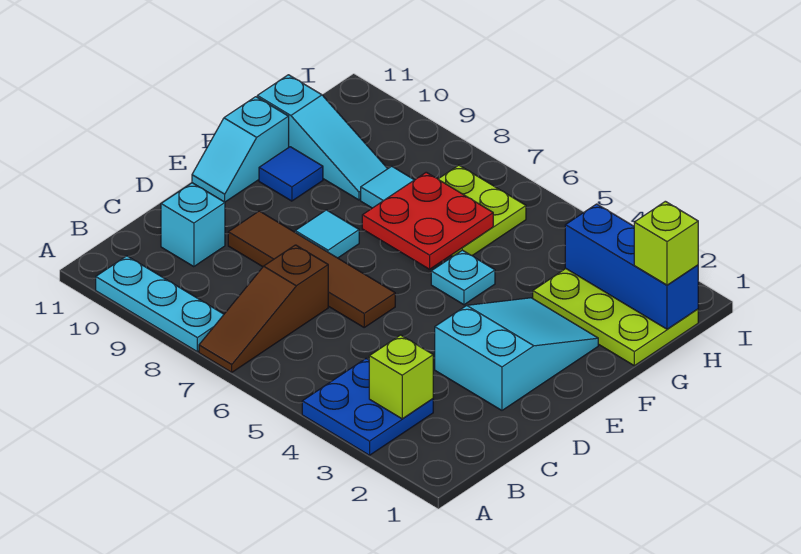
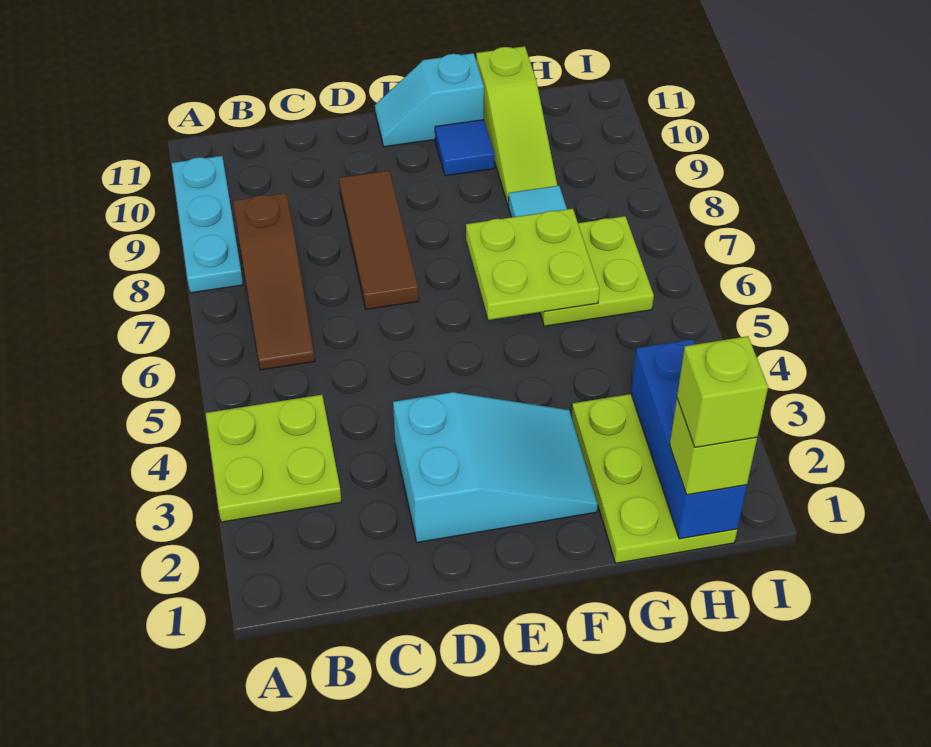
blue plate A3:B4 level 1 -> lime plate A3:B4 level 1
brown slope A7:C7 level 1 top C -> brown slope B6:B8 level 1 top 8
lime brick B3 level 2 -> lime brick H1 level 4
cyan brick C10 level 1 -> none
brown tile D6:D9 level 1 -> brown tile D7:D9 level 1
cyan tile E8 level 1 -> none
cyan plate F5 level 1 -> none
red plate F6:G7 level 2 -> lime plate F6:G7 level 2
cyan slope G9:G11 level 1 top 11 -> lime slope G9:G11 level 1 top 11

